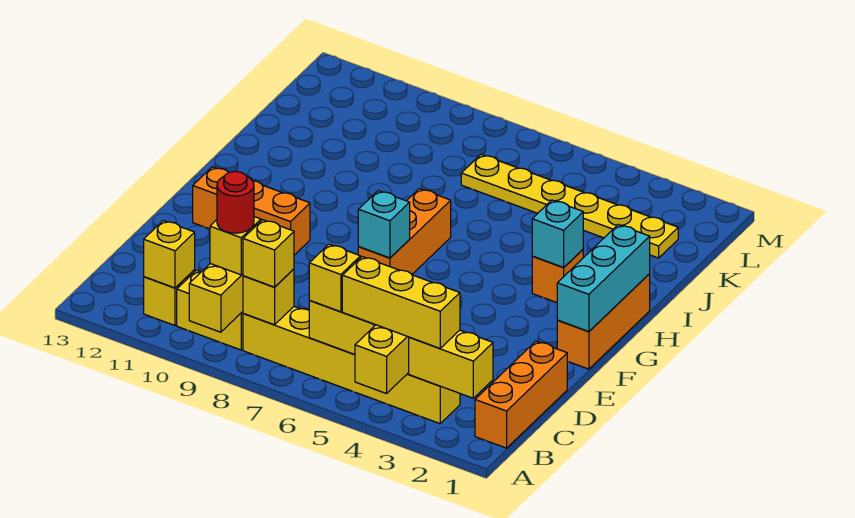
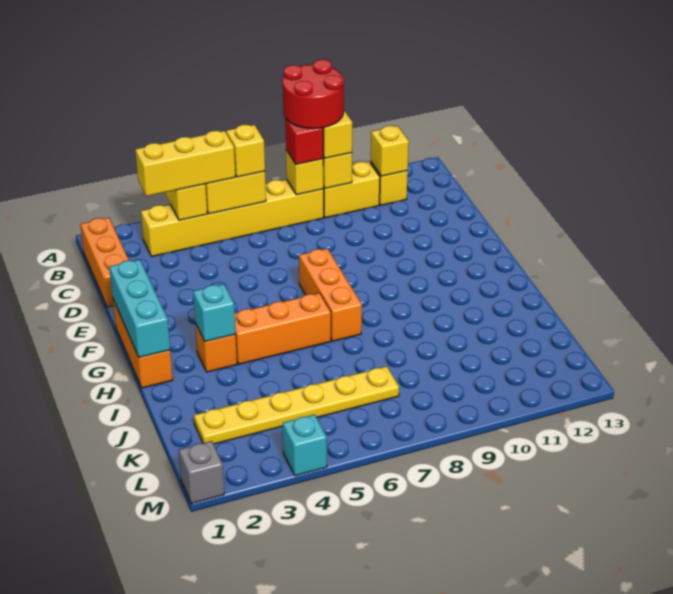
yellow brick B2:B3 level 2 -> none
yellow brick B8 level 3 -> red brick B8 level 3
red round brick B9 level 4 -> red round brick A8:B9 level 4
cyan brick F7 level 2 -> cyan brick M4 level 1
orange brick F10:F12 level 1 -> orange brick H4:H6 level 1
none -> grey brick M1 level 1

